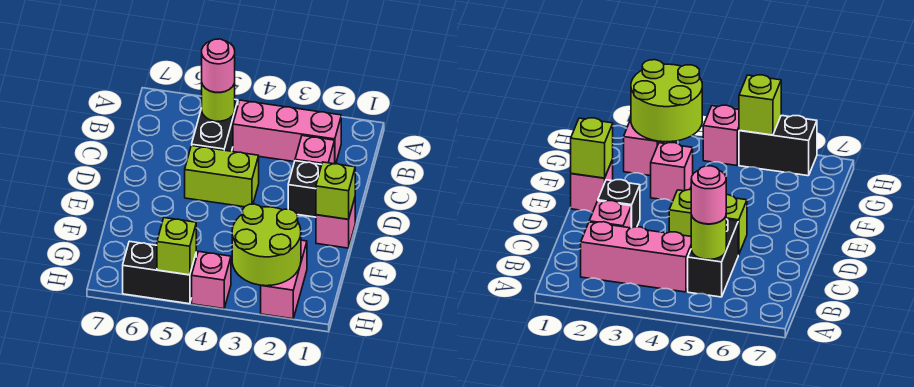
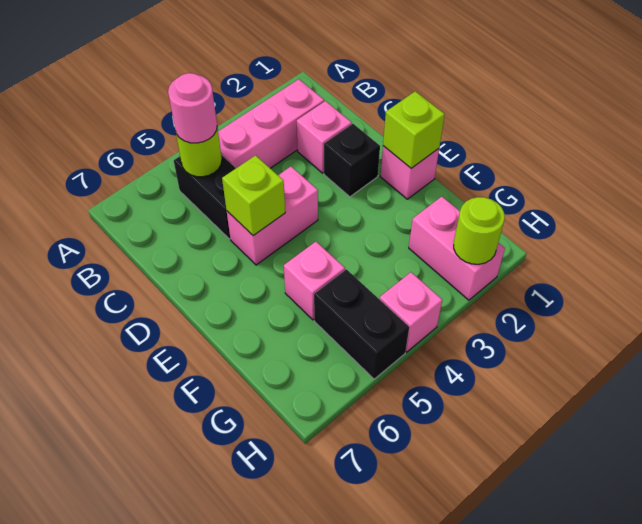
lime brick D4:D5 level 1 -> pink brick D4:D5 level 1
pink brick F3 level 1 -> pink brick F5 level 1
lime round brick G2:H3 level 2 -> lime round brick H2 level 2
black brick H5:H6 level 1 -> black brick G5:H5 level 1
lime brick H5 level 2 -> lime brick D5 level 2

